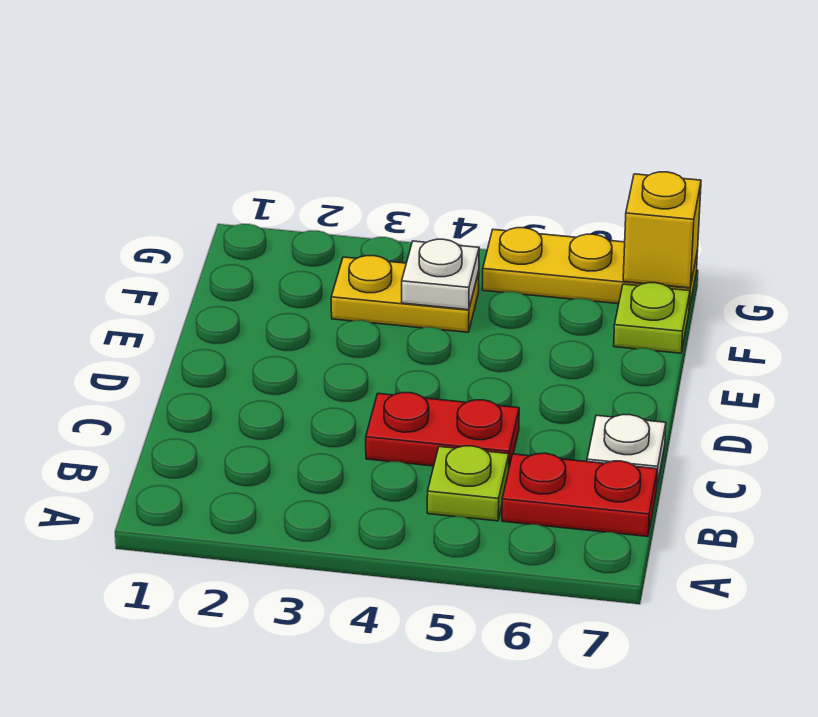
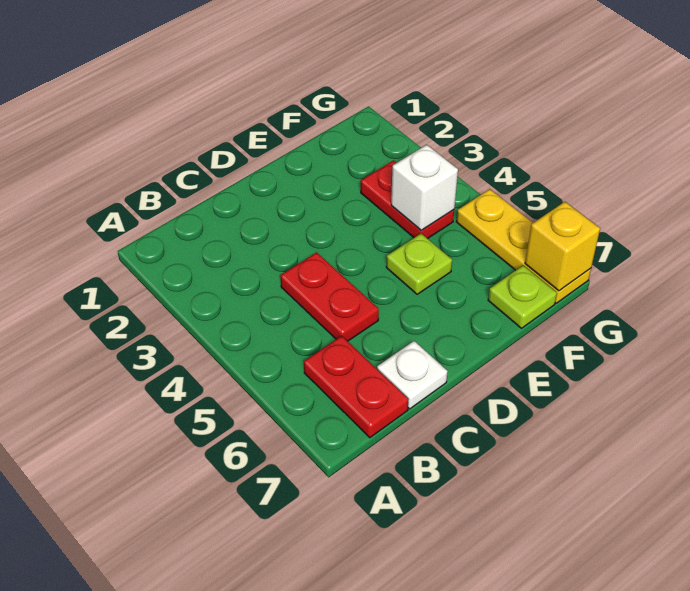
lime plate B5 level 1 -> lime plate E5 level 1
yellow plate F3:F4 level 1 -> red plate F3:F4 level 1
white plate F4 level 2 -> white brick F4 level 2

